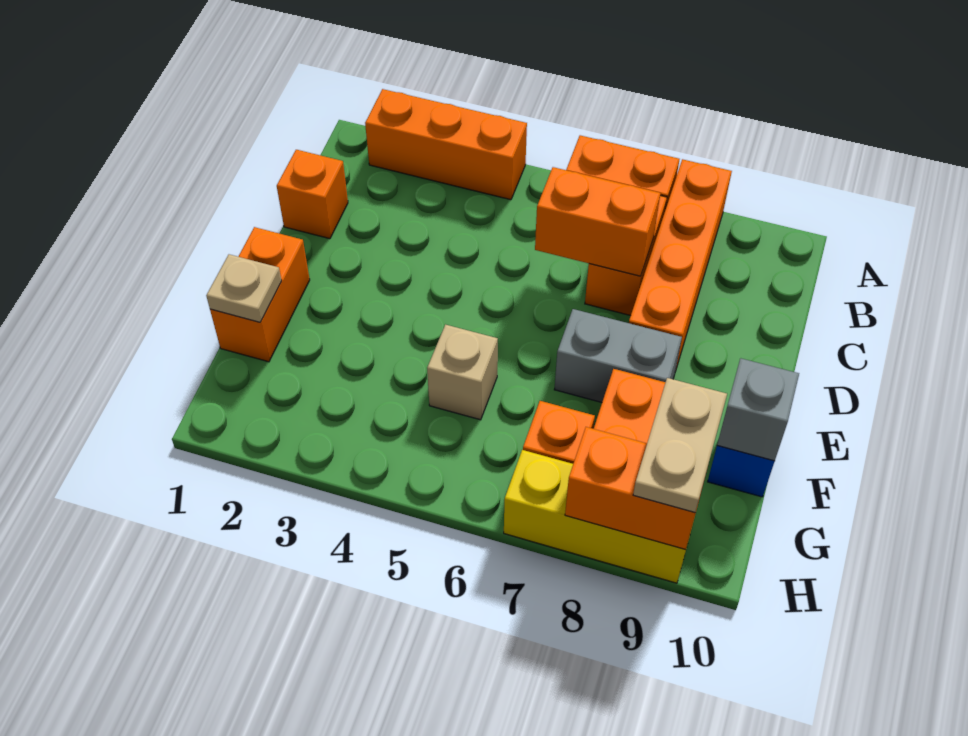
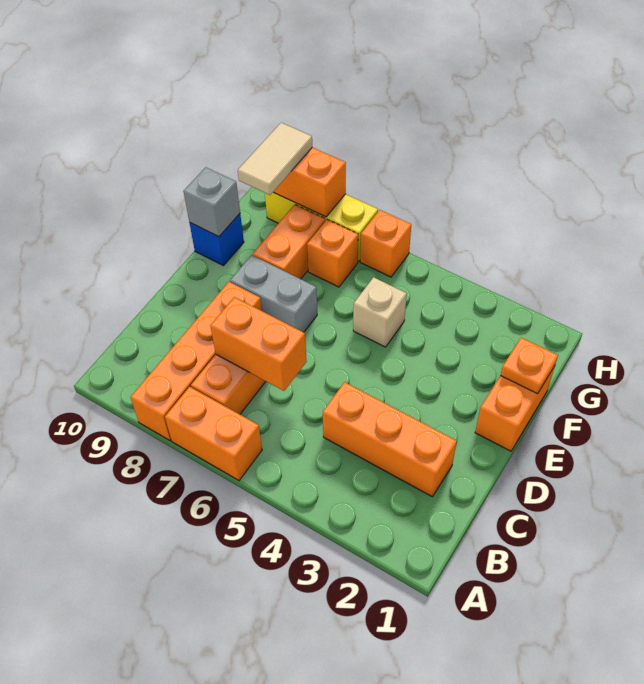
orange brick A2:A4 level 1 -> orange brick C2:C4 level 1
orange brick C1 level 1 -> orange brick H6 level 1
tan plate F1 level 2 -> orange plate F1 level 2
tan plate G9:H9 level 3 -> tan tile G9:H9 level 3

